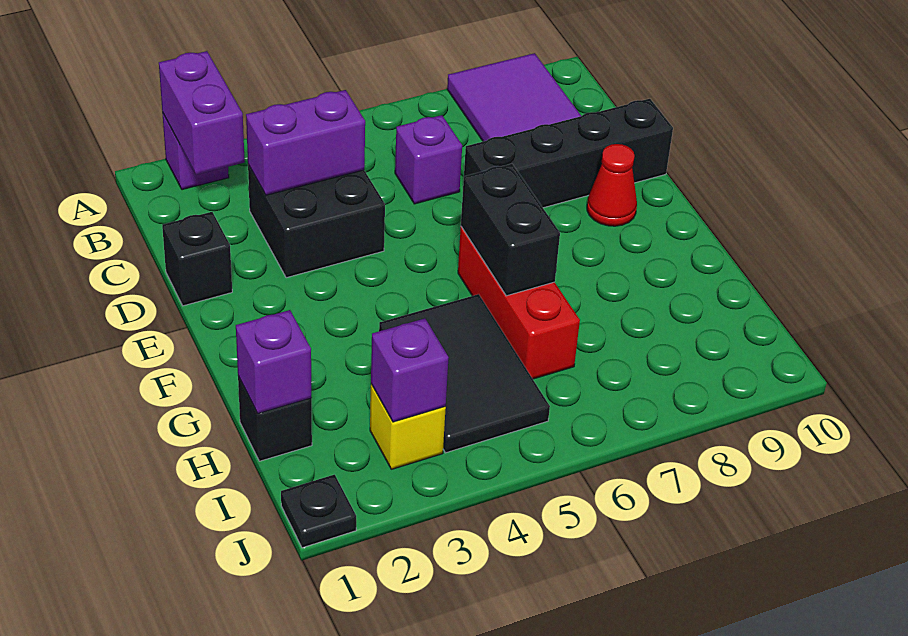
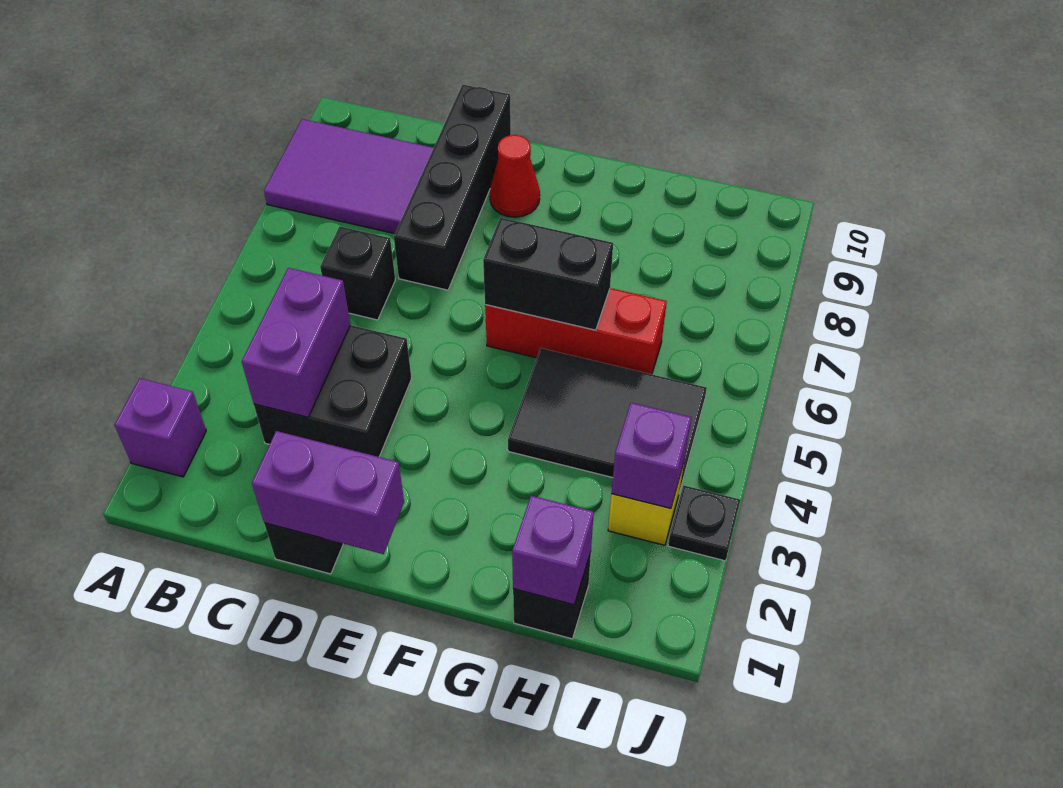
purple brick A2:B2 level 2 -> purple brick D1:E1 level 2
purple brick C6 level 1 -> black brick C6 level 1
black plate J1 level 1 -> black plate J3 level 1

